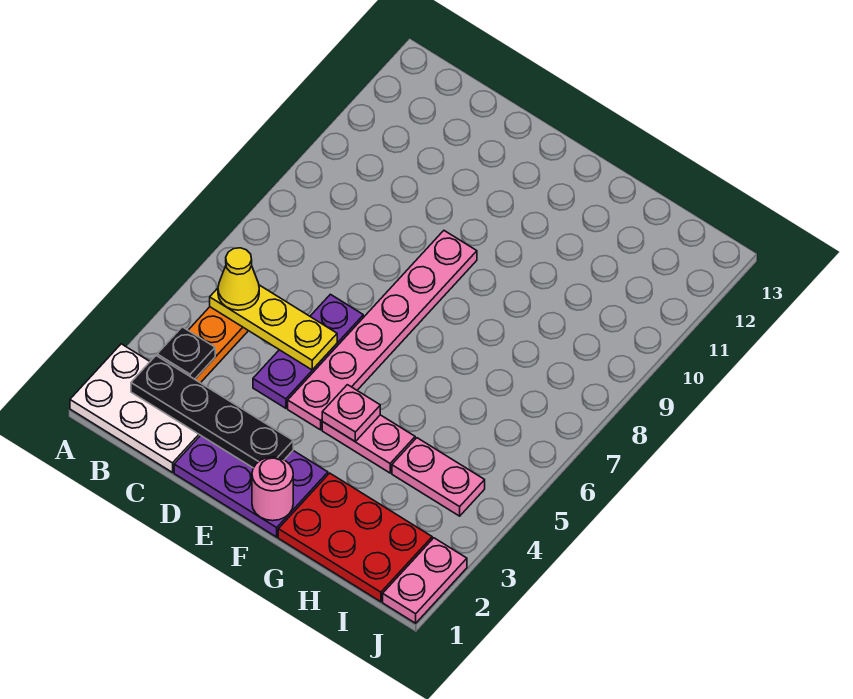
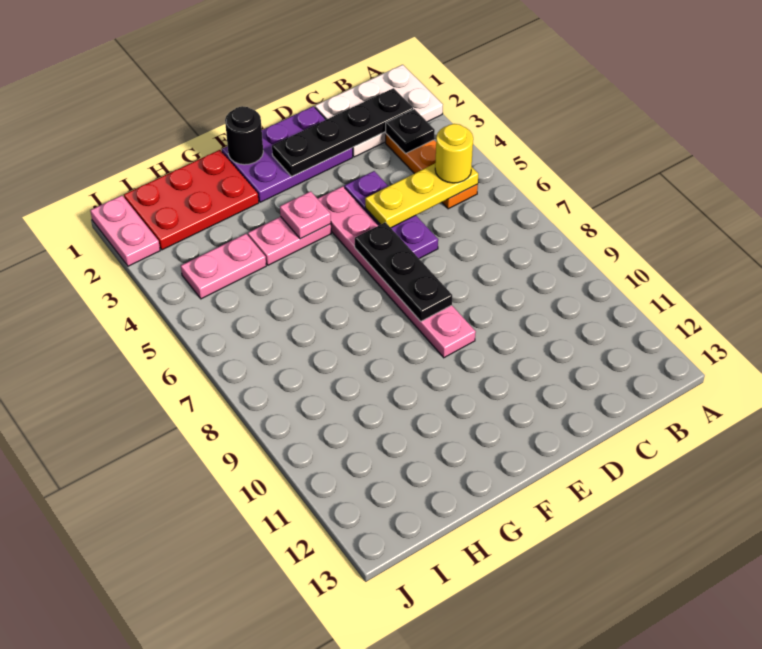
yellow cone B5 level 3 -> yellow round brick B5 level 3
none -> black plate E6:E8 level 2
pink round brick F1 level 2 -> black round brick F1 level 2

